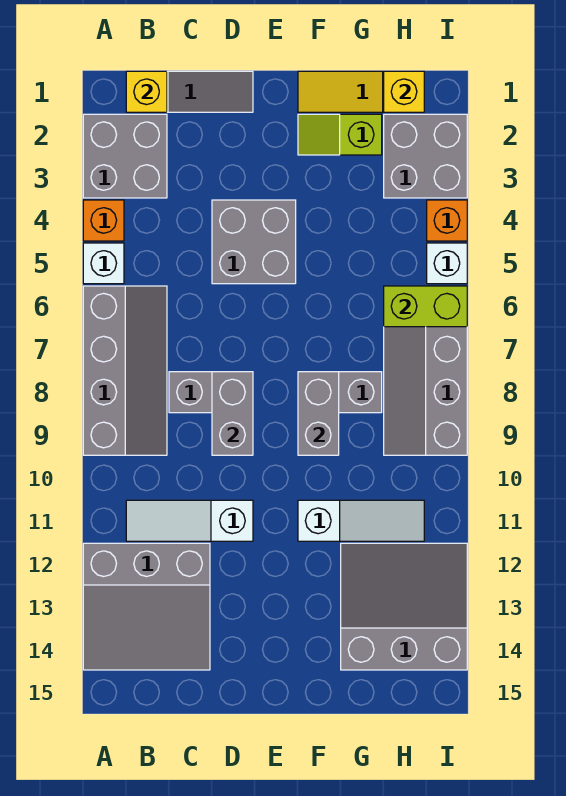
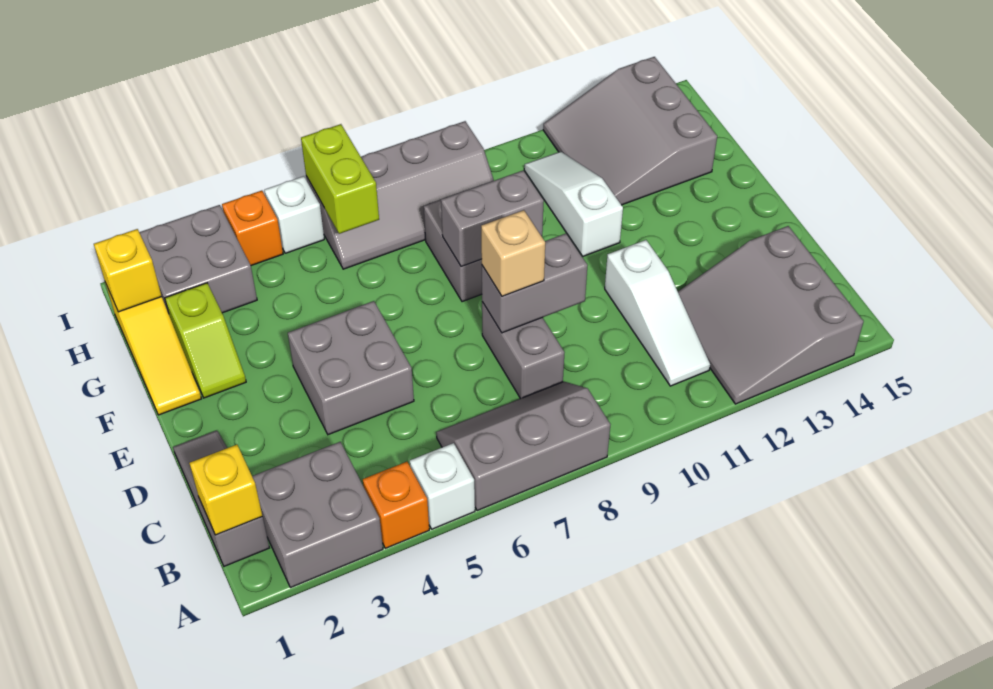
grey slope A6:B9 level 1 top A -> grey slope A6:B8 level 1 top A
grey slope A12:C14 level 1 top 12 -> grey slope A12:C14 level 1 top 14
none -> tan brick D8 level 3

